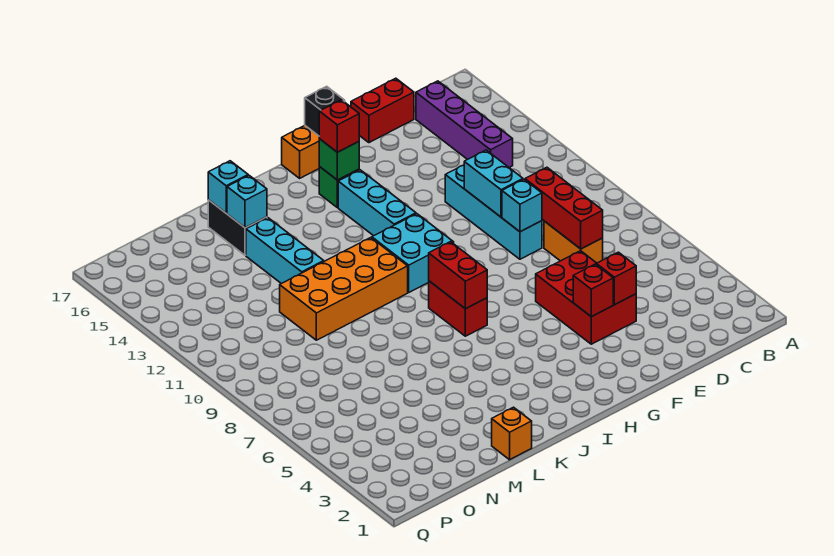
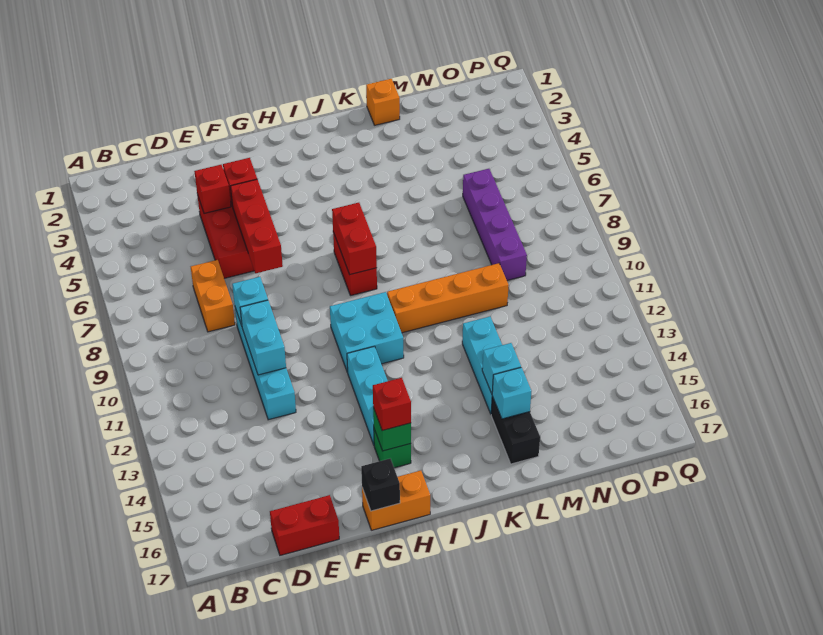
purple brick C13:C16 level 1 -> purple brick N6:N9 level 1
red brick D7:D9 level 2 -> red brick F5:F7 level 2
orange brick J10:M11 level 1 -> orange brick J10:M10 level 1
cyan brick L16 level 2 -> cyan brick L14 level 2

